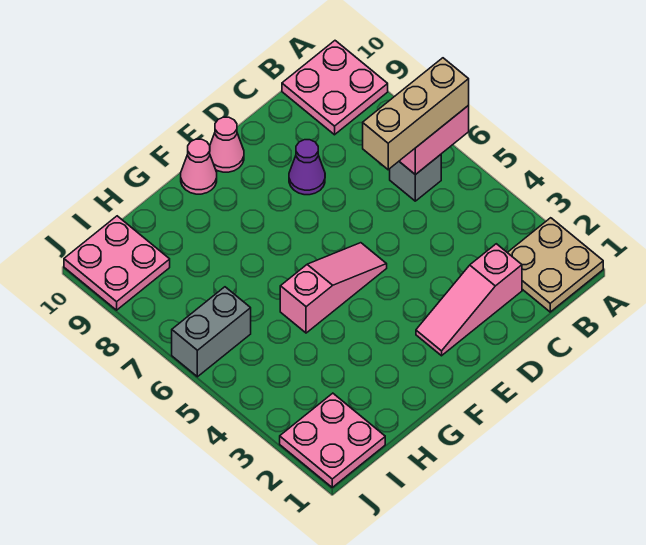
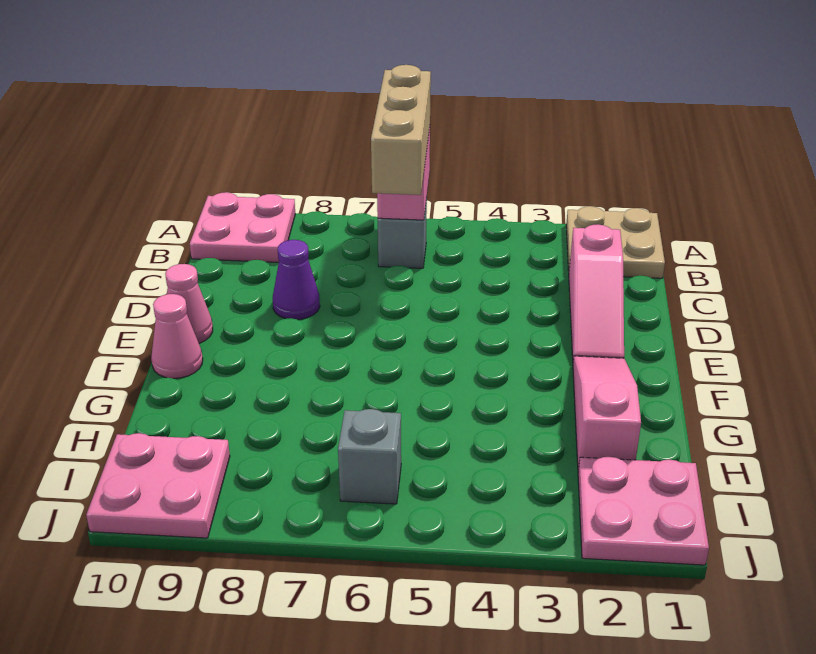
pink slope E5:G5 level 1 top G -> pink slope F2:H2 level 1 top H
grey brick I6:J6 level 1 -> grey brick I6 level 1

